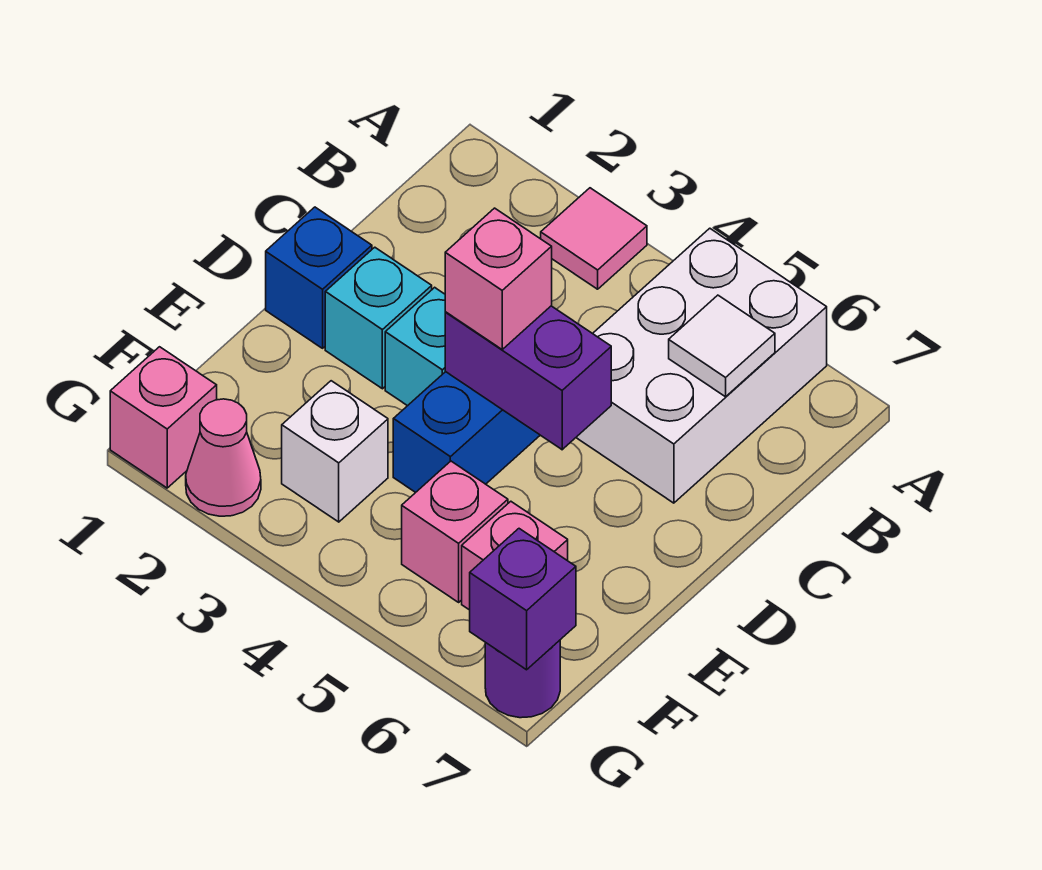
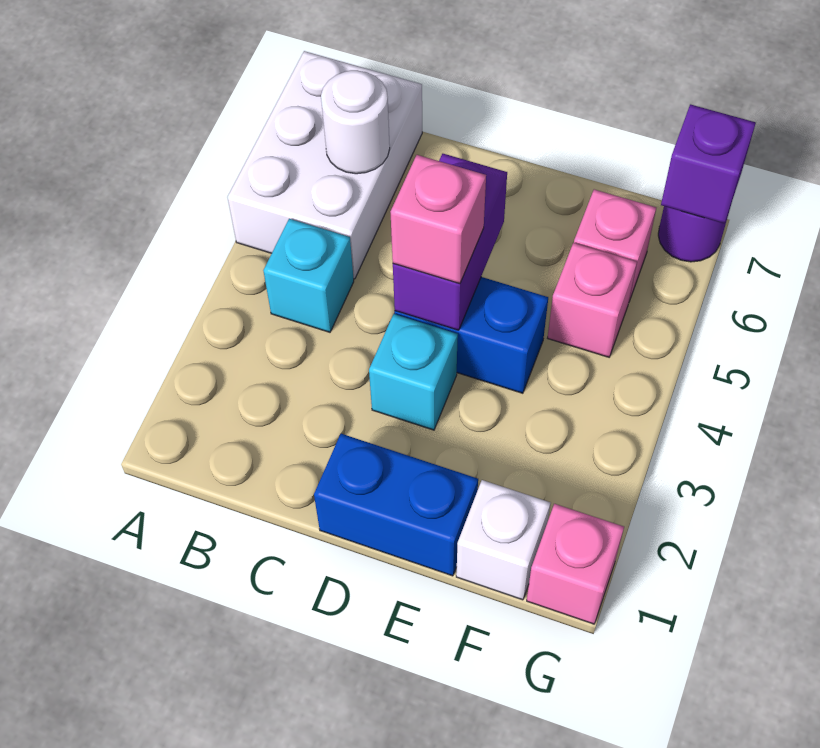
pink tile A3 level 1 -> none
white brick A5:C6 level 1 -> white brick A5:B7 level 1
white tile B6 level 2 -> white round brick B6 level 2
blue brick D1 level 1 -> blue brick D1:E1 level 1
cyan brick D2 level 1 -> cyan brick B4 level 1
white brick F3 level 1 -> white brick F1 level 1
pink cone G2 level 1 -> none

